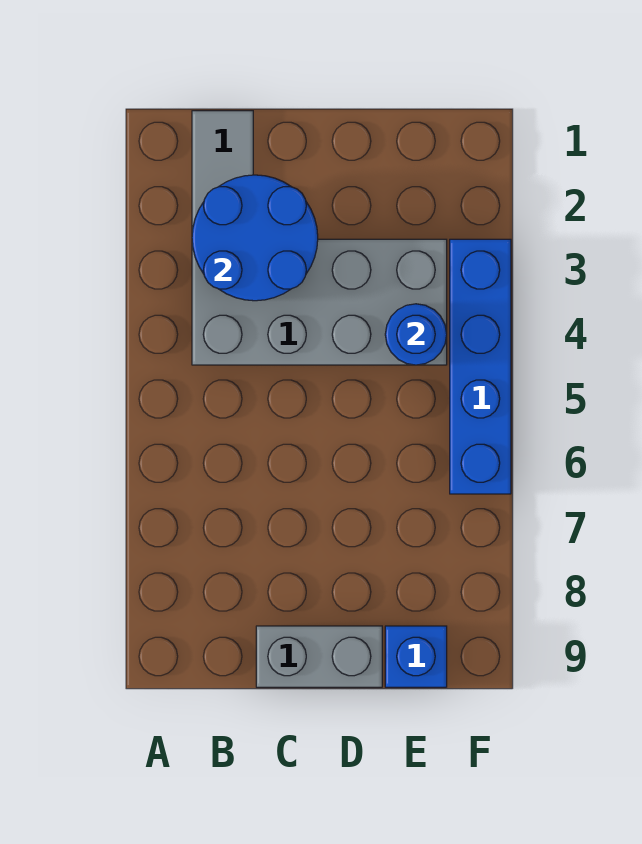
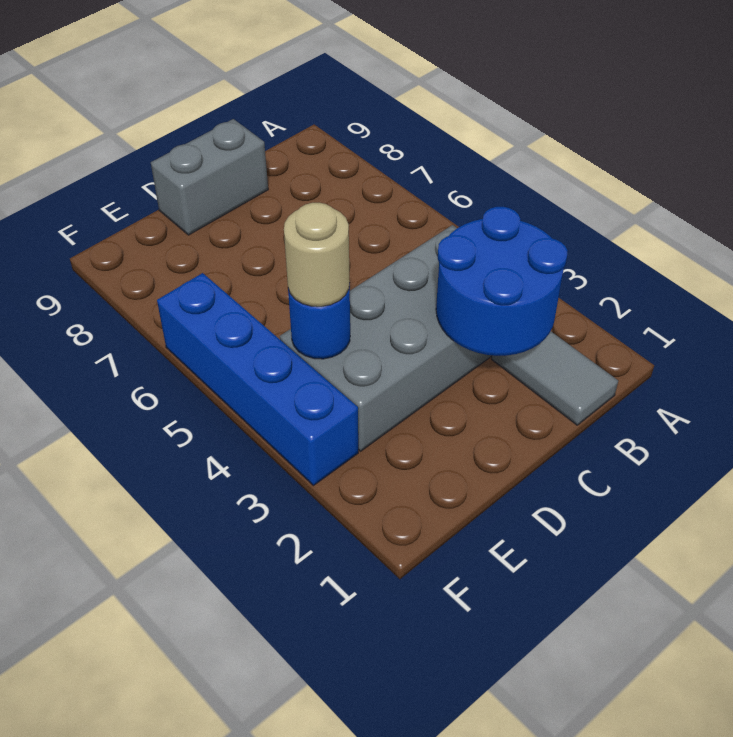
none -> tan round brick E4 level 3
blue brick E9 level 1 -> none

